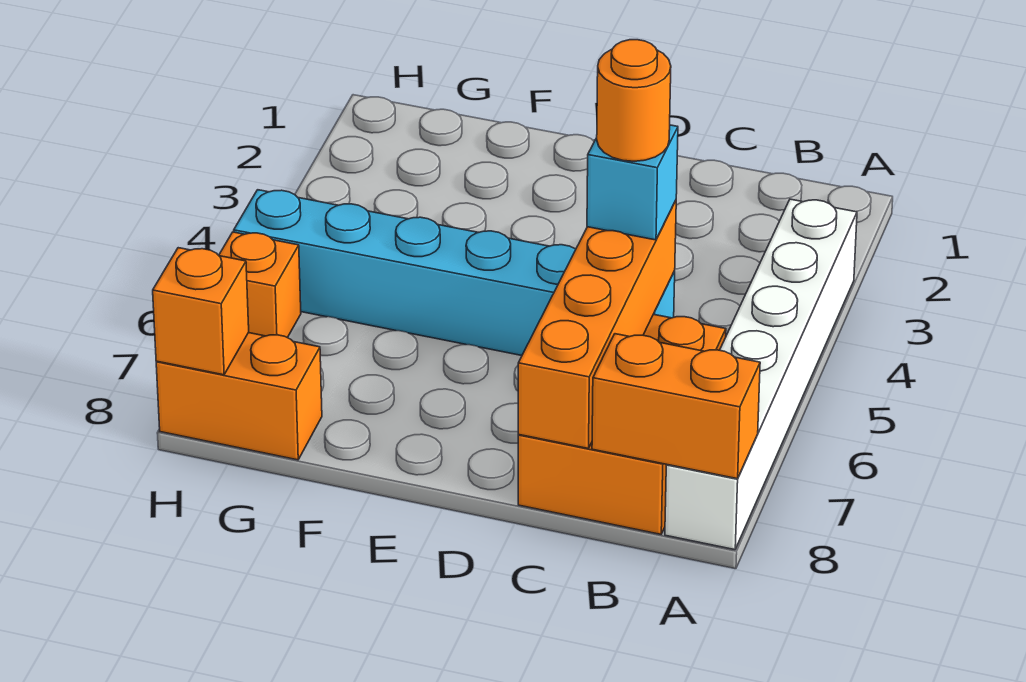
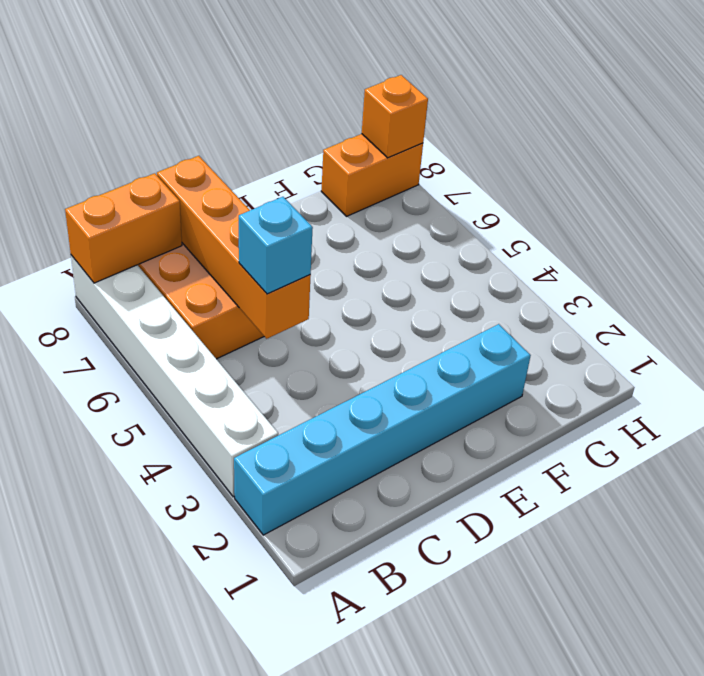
cyan brick C5:H5 level 1 -> cyan brick A2:F2 level 1
orange round brick C5 level 4 -> none
orange brick H6 level 1 -> none

